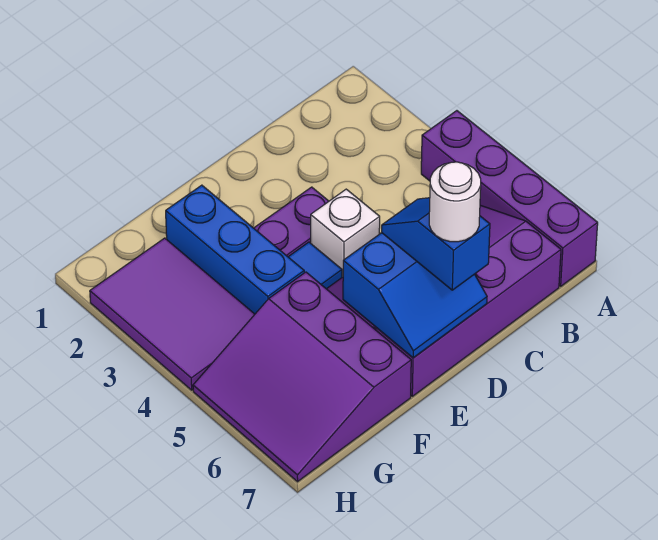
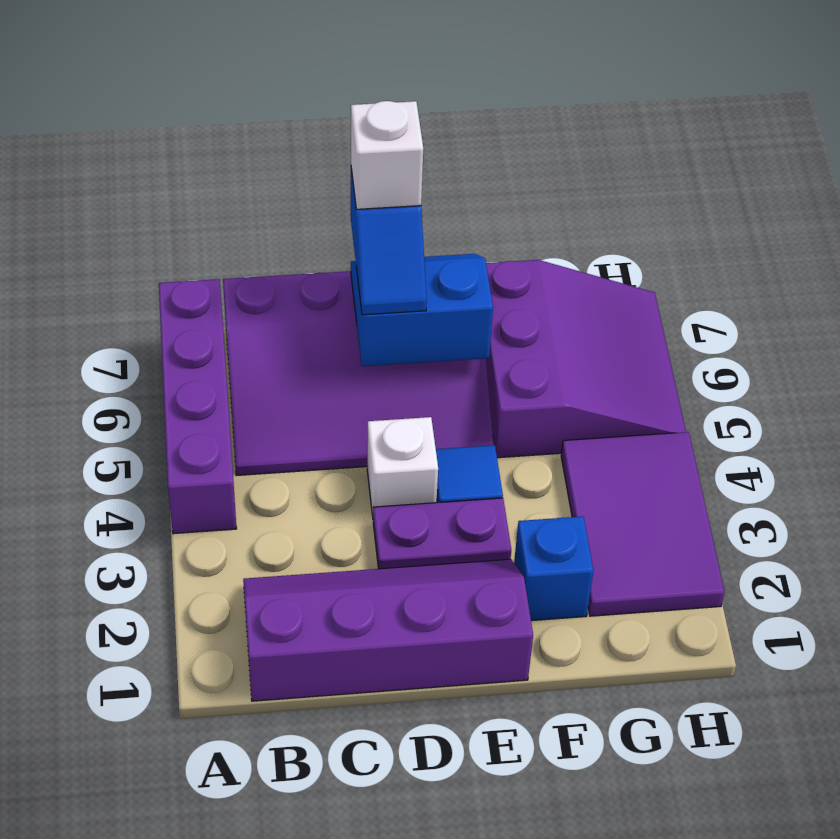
none -> purple slope B1:E2 level 1 top 1
white round brick D7 level 4 -> white brick D7 level 4
blue brick F2:F4 level 1 -> blue brick F2 level 1

